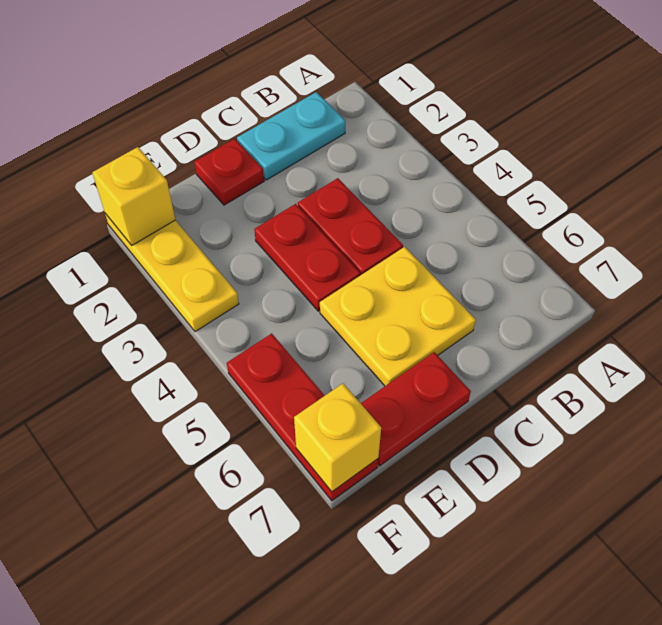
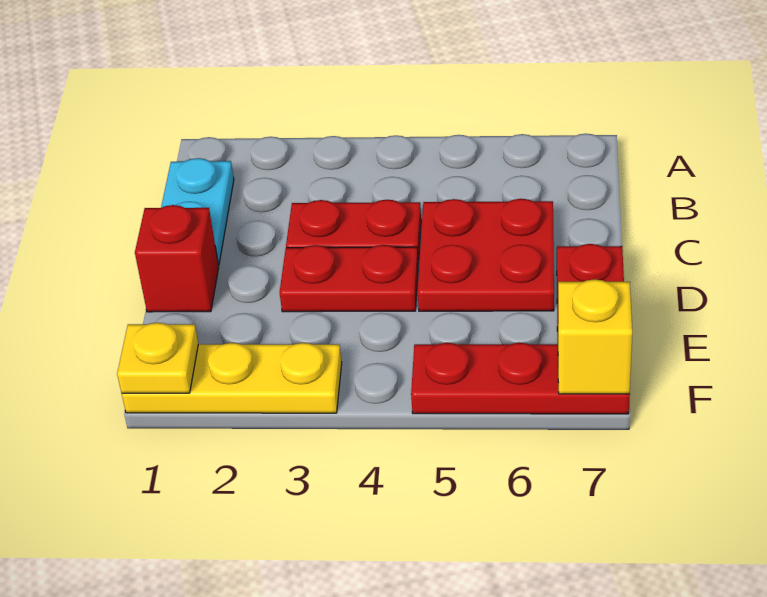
yellow plate C5:D6 level 1 -> red plate C5:D6 level 1
red plate D1 level 1 -> red brick D1 level 1
yellow brick F1 level 2 -> yellow plate F1 level 2

